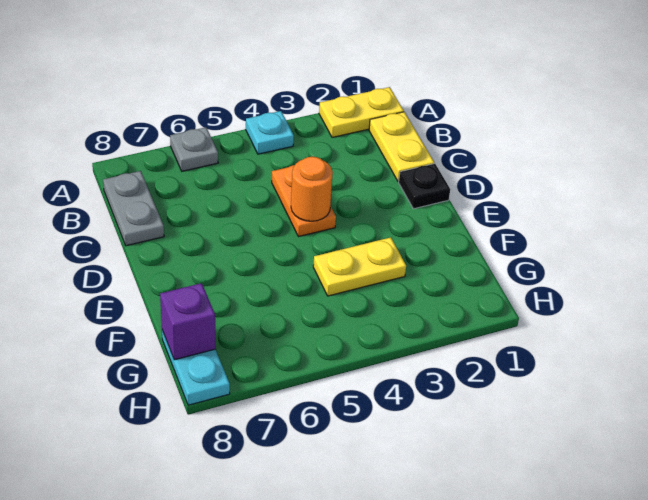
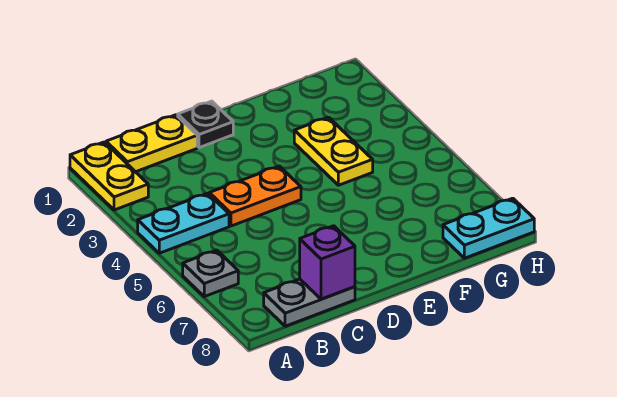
cyan plate A4 level 1 -> cyan plate A4:B4 level 1
orange round brick D4 level 2 -> none
purple brick G8 level 2 -> purple brick C8 level 2

